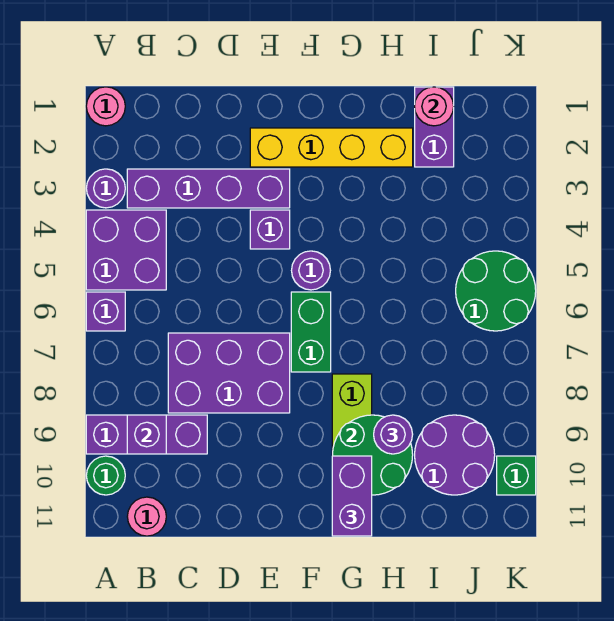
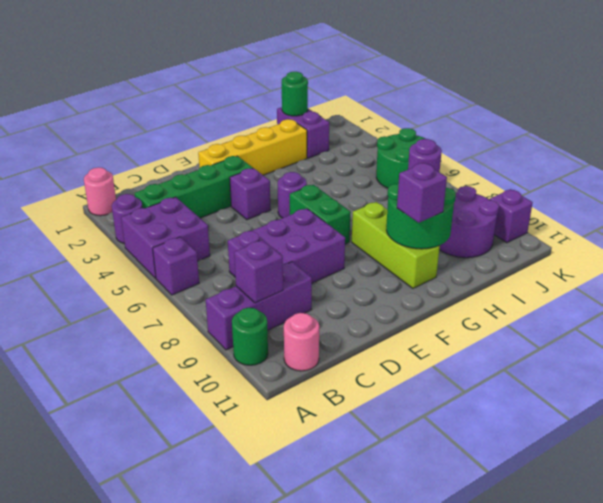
purple brick B3:E3 level 1 -> green brick B3:E3 level 1
purple brick G10:G11 level 3 -> purple brick G10 level 3
pink round brick I1 level 2 -> green round brick I1 level 2
green brick K10 level 1 -> purple brick K10 level 1

